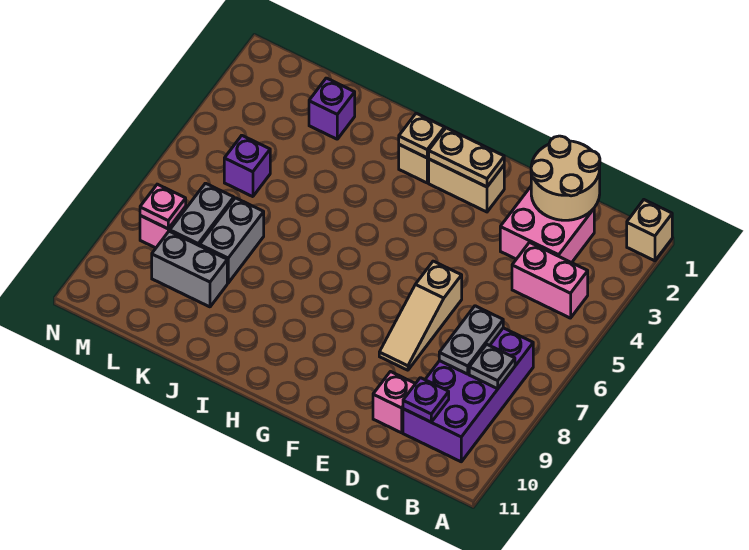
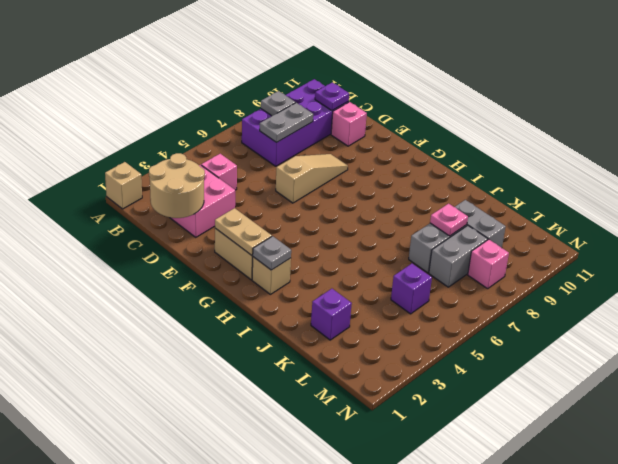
pink brick B4:C4 level 1 -> pink brick C4 level 1
tan plate H2 level 2 -> grey plate H2 level 2
pink plate M8 level 2 -> pink plate K8 level 2

